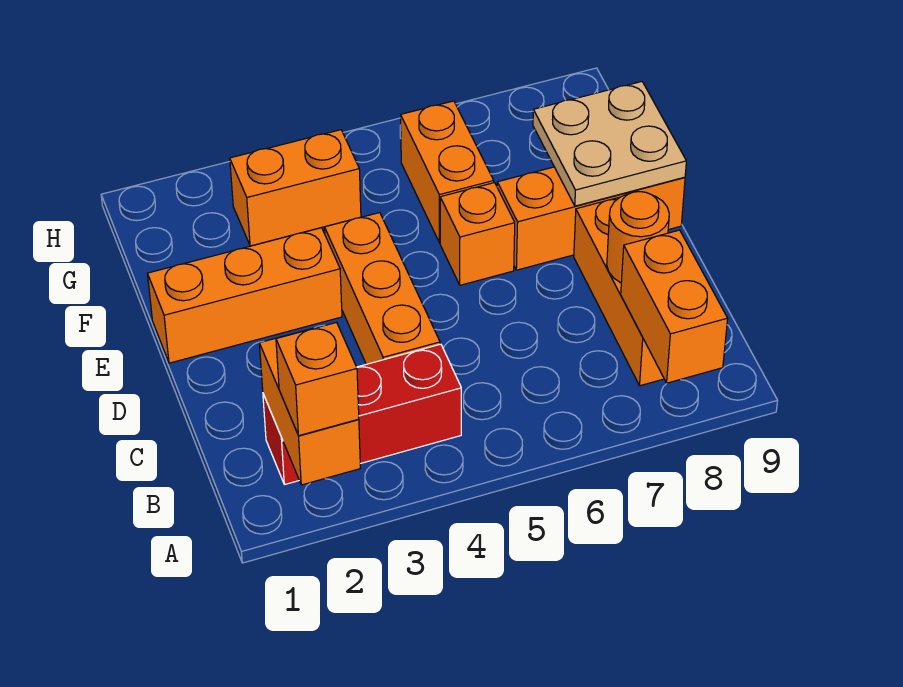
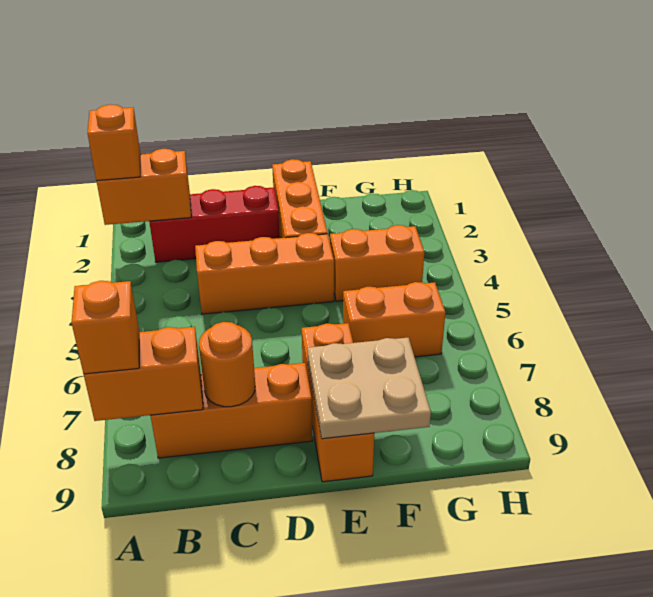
red brick B2:B4 level 1 -> red brick B2:D2 level 1
orange brick E6 level 1 -> orange brick A8 level 3
orange brick G3:G4 level 1 -> orange brick F4:G4 level 1

